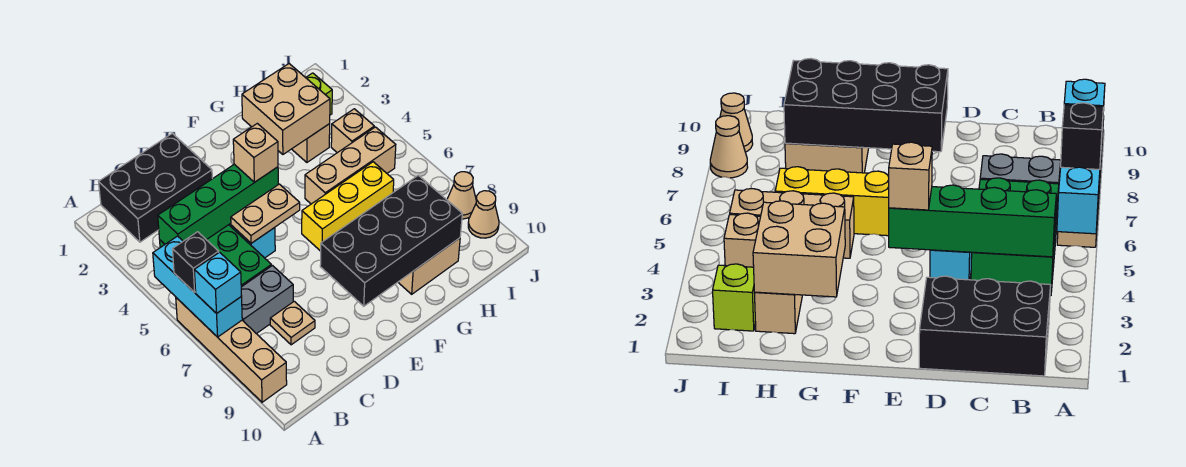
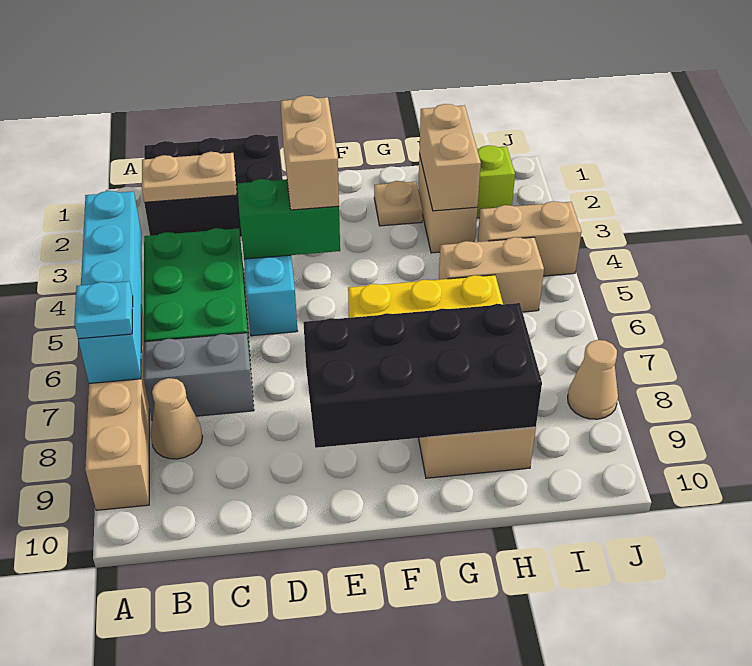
cyan brick A5:A7 level 2 -> cyan brick A4:A7 level 2
black brick A6 level 3 -> none
cyan brick A7 level 3 -> cyan plate A7 level 3
green brick B4:E4 level 2 -> green brick D4:E4 level 2
tan plate C8 level 1 -> tan plate G2 level 1
tan plate D5:E5 level 2 -> tan plate B2:C2 level 2
tan brick E4 level 3 -> tan brick E3:E4 level 3
tan brick G2:H3 level 2 -> tan brick H2:H3 level 2
tan brick G5:I5 level 1 -> tan brick H5:I5 level 1
tan brick I4 level 1 -> tan brick I4:J4 level 1
tan cone J9 level 1 -> tan cone B8 level 1

